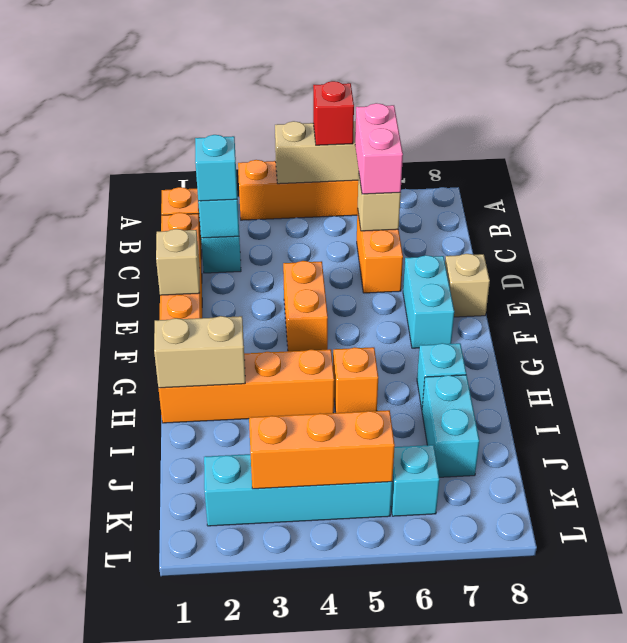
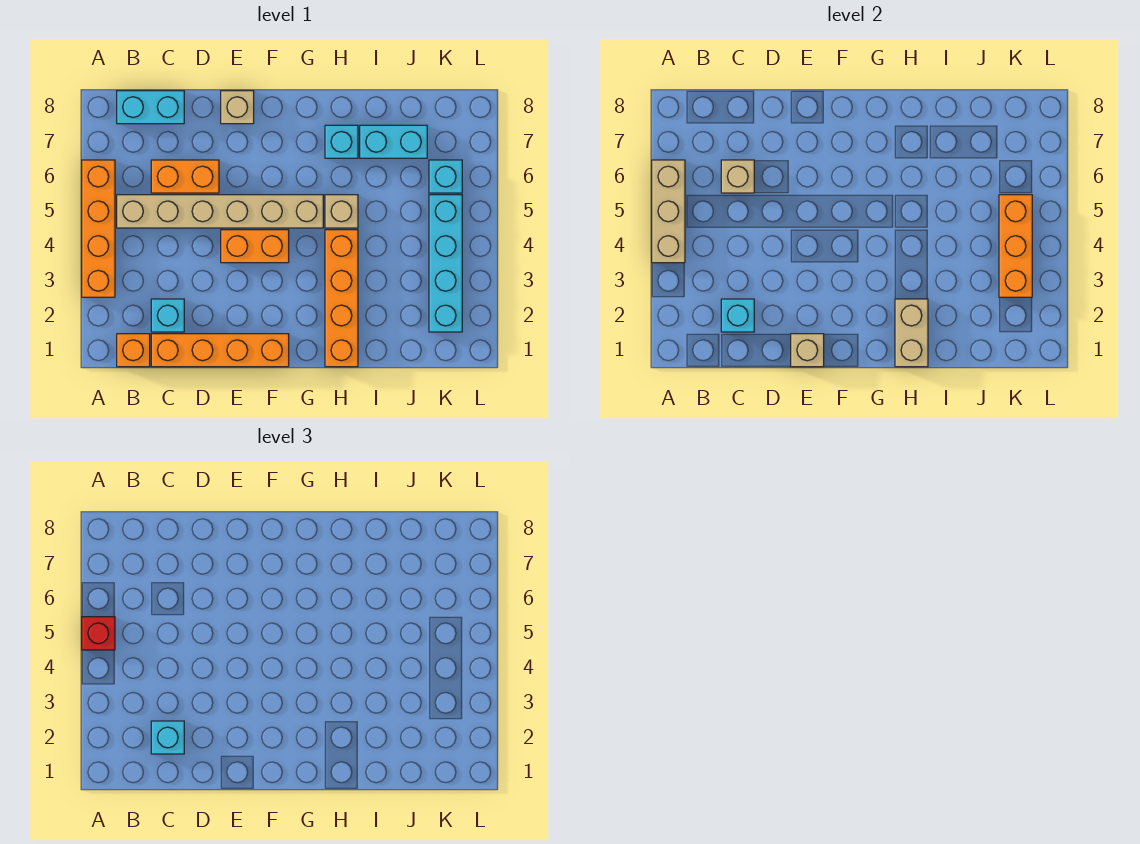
none -> tan brick B5:G5 level 1
pink brick B6:C6 level 3 -> none
cyan brick E7:F7 level 1 -> cyan brick B8:C8 level 1
orange brick H5 level 1 -> tan brick H5 level 1

